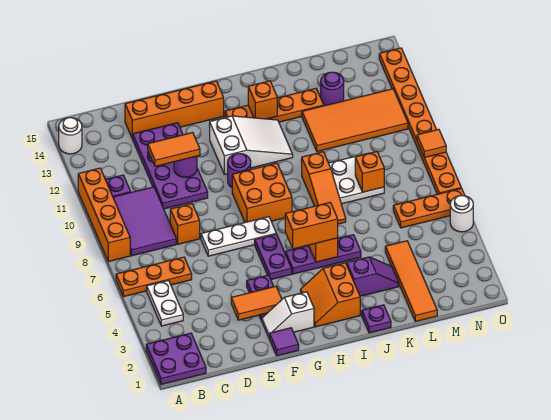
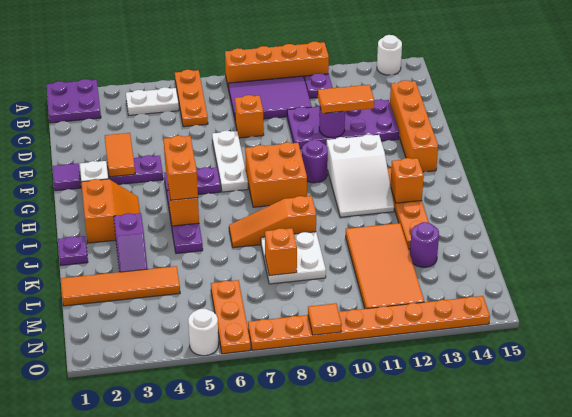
orange tile D11:E11 level 3 -> orange tile E11:E12 level 3
orange slope H2:I3 level 1 top I -> orange slope H2:I3 level 1 top 2

